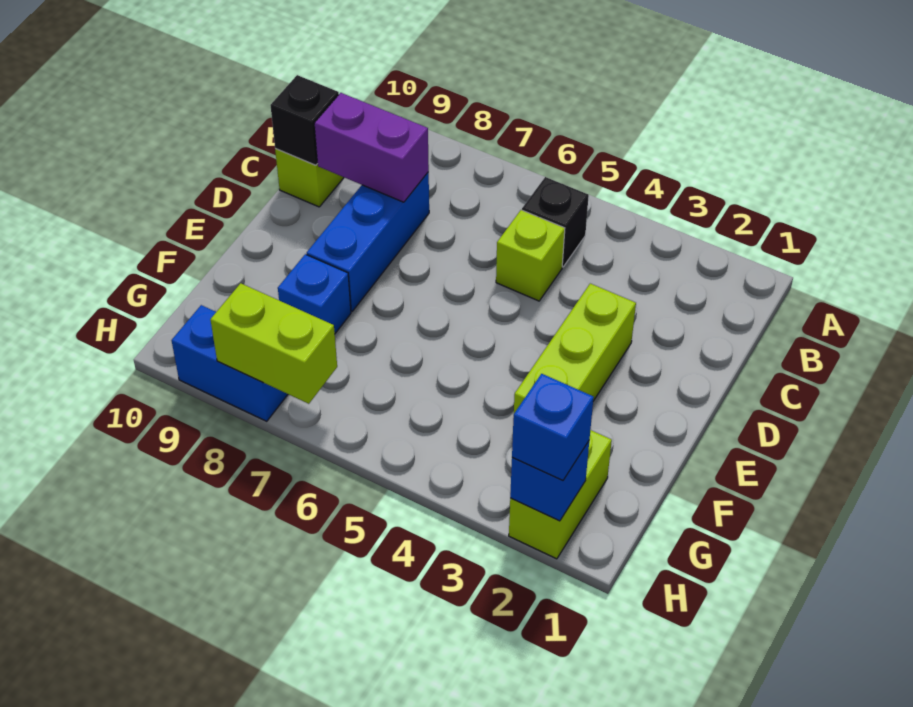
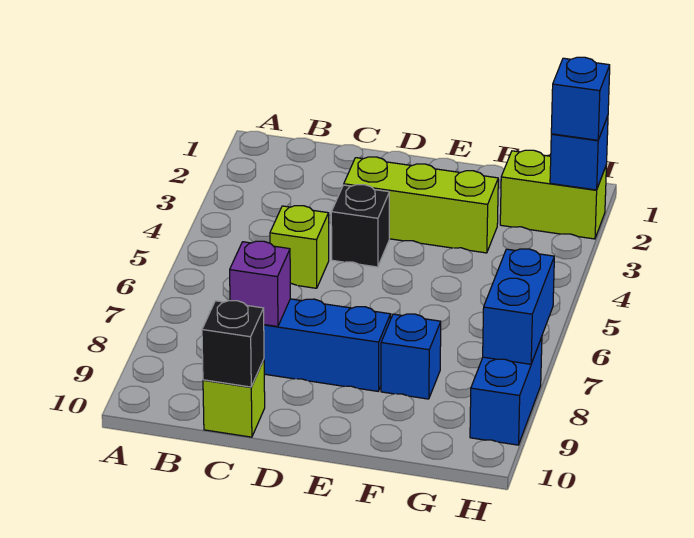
black brick B5 level 1 -> black brick D4 level 1
purple brick C8:C9 level 2 -> purple brick C8 level 2
lime brick H7:H8 level 2 -> blue brick H7:H8 level 2

